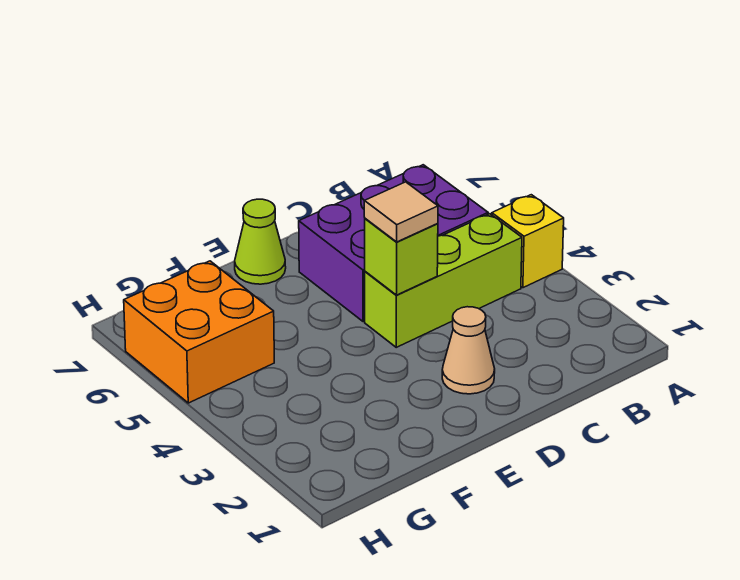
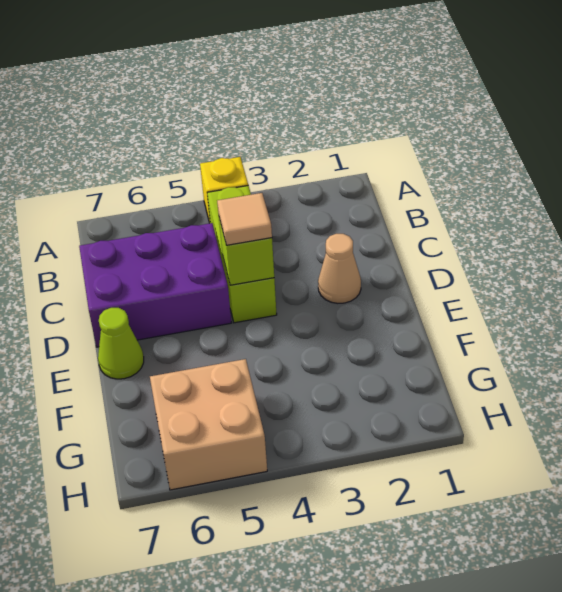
purple brick B5:D6 level 1 -> purple brick C5:D7 level 1
orange brick G5:H6 level 1 -> tan brick G5:H6 level 1

